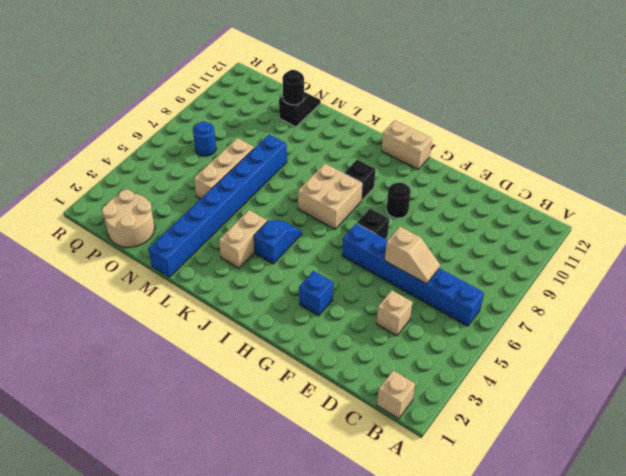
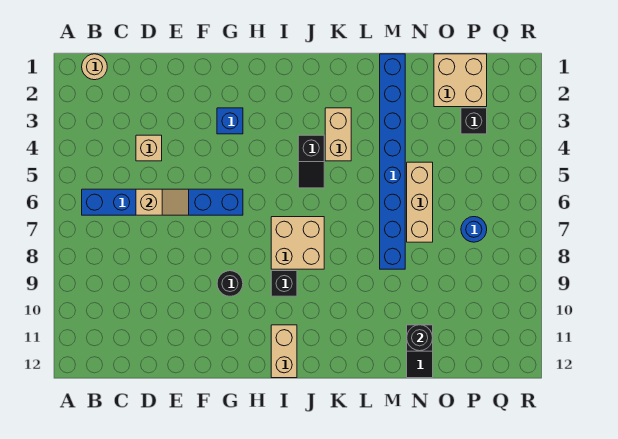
tan brick B1 level 1 -> tan round brick B1 level 1
tan slope D6:E6 level 2 top E -> tan slope D6:E6 level 2 top D
black brick G7 level 1 -> black brick P3 level 1
tan brick H12:I12 level 1 -> tan brick I11:I12 level 1
blue slope J4:J5 level 1 top 4 -> black slope J4:J5 level 1 top 4
tan round brick O1:P2 level 1 -> tan brick O1:P2 level 1

